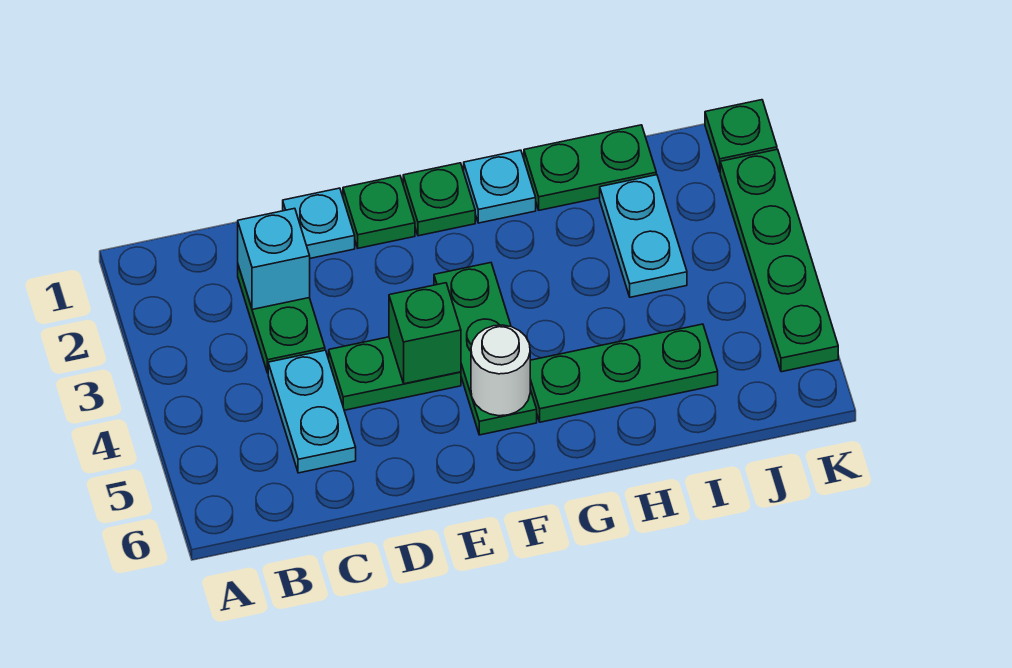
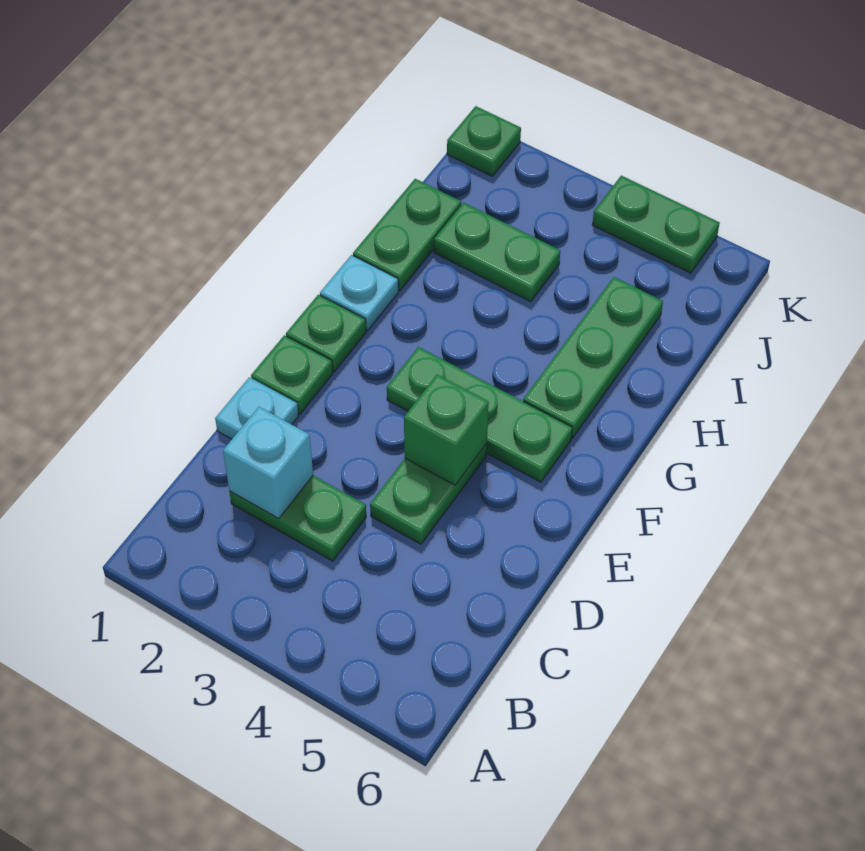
cyan plate C4:C5 level 1 -> none
white round brick F5 level 2 -> none
cyan plate I2:I3 level 1 -> green plate I2:I3 level 1
green plate K2:K5 level 1 -> green plate K4:K5 level 1

